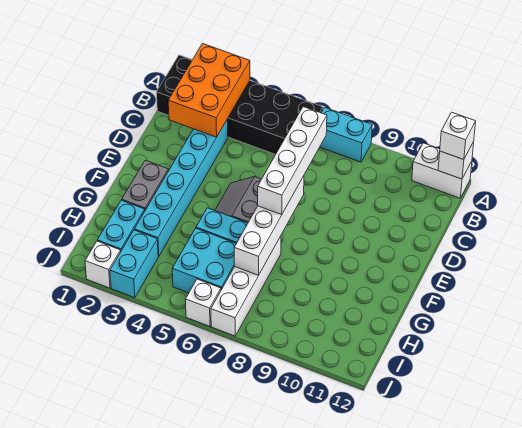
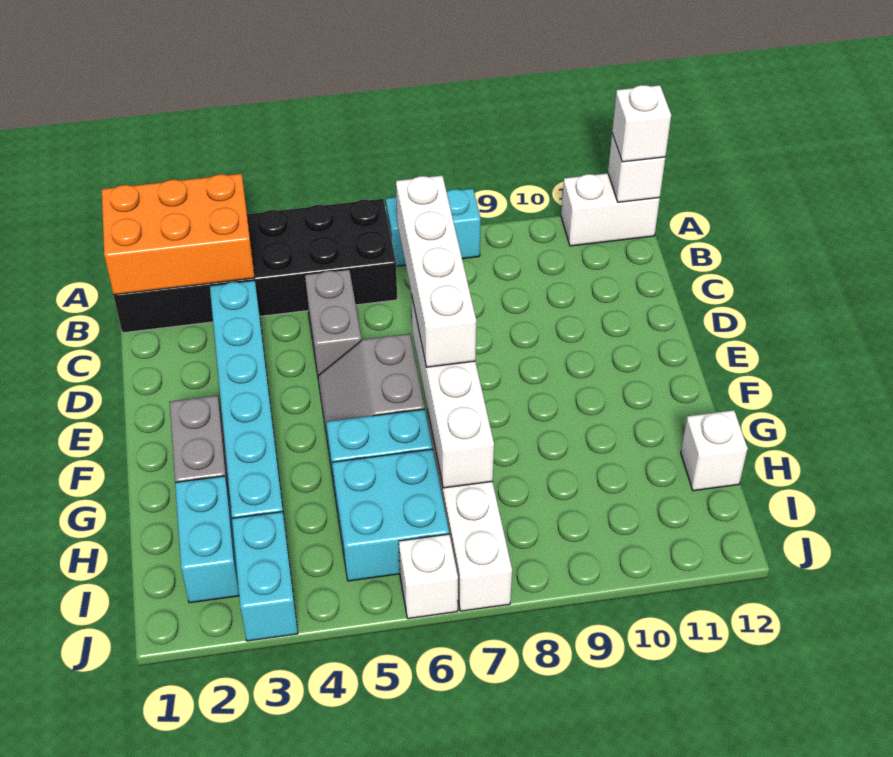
orange brick A2:C3 level 2 -> orange brick A1:B3 level 2
none -> grey brick C5:D5 level 1
white brick J2 level 1 -> white brick H12 level 1

